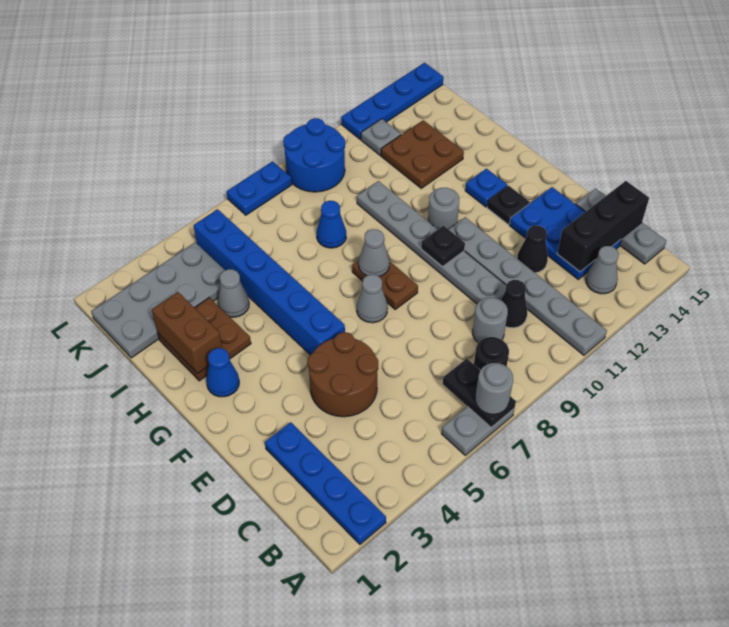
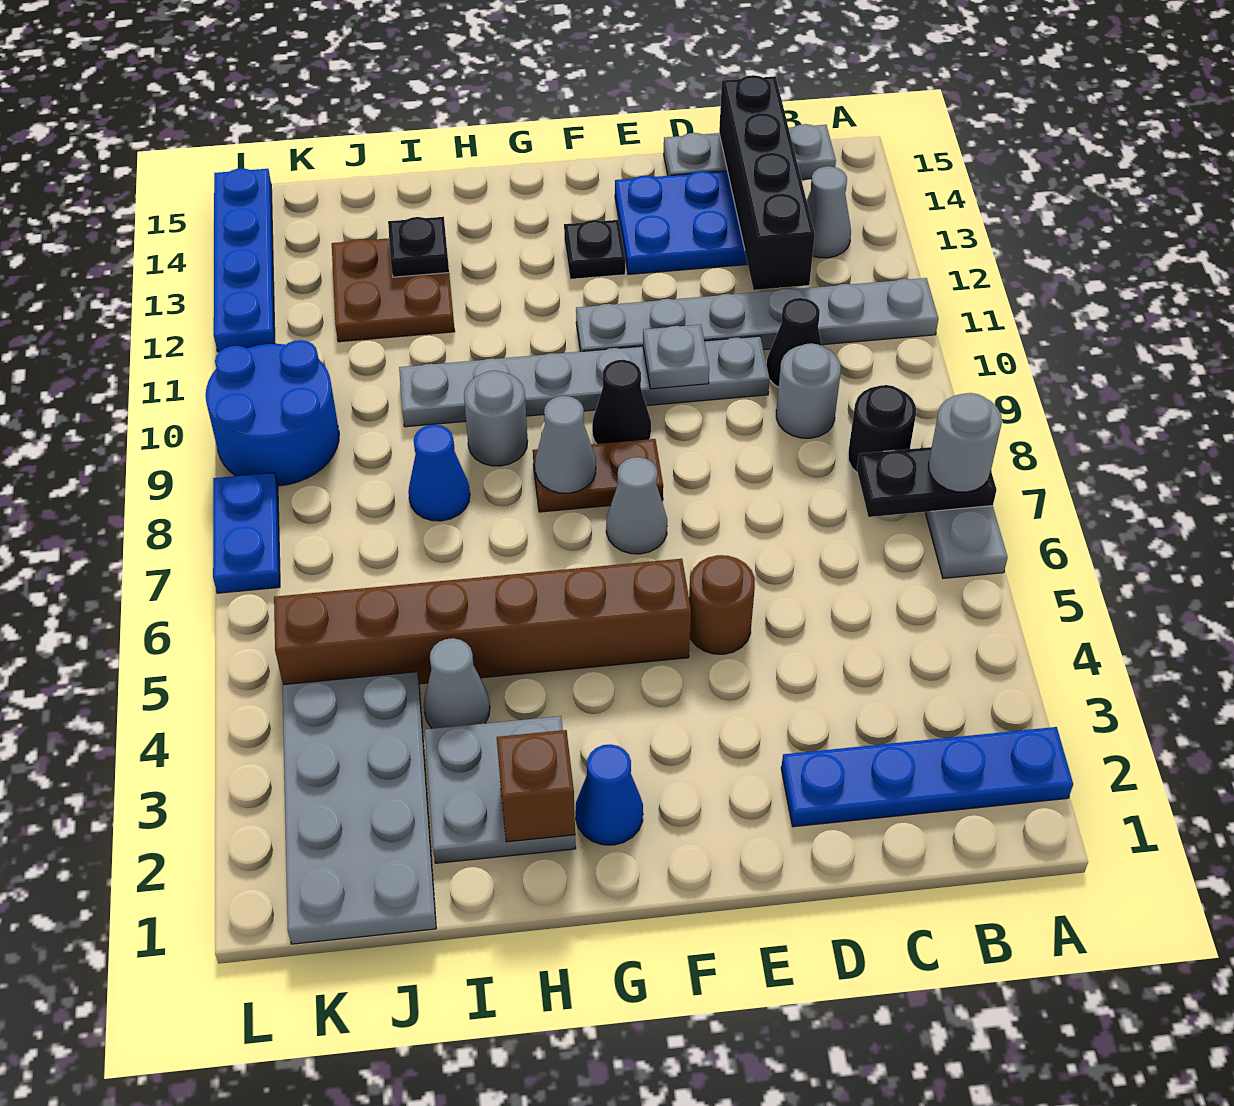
black brick C13:C15 level 2 -> black brick C12:C15 level 2
brown round brick D4:E5 level 1 -> brown round brick E5 level 1
black cone D12 level 1 -> black cone F9 level 1
blue brick F5:K5 level 1 -> brown brick F5:K5 level 1
black plate F10 level 2 -> black plate I13 level 2
grey round brick G11 level 1 -> grey round brick H9 level 1
blue plate G13 level 1 -> none
brown plate H2:I3 level 1 -> grey plate H2:I3 level 1
brown brick H2:I2 level 2 -> brown brick H2 level 2
grey plate K12 level 1 -> grey plate E10 level 2

